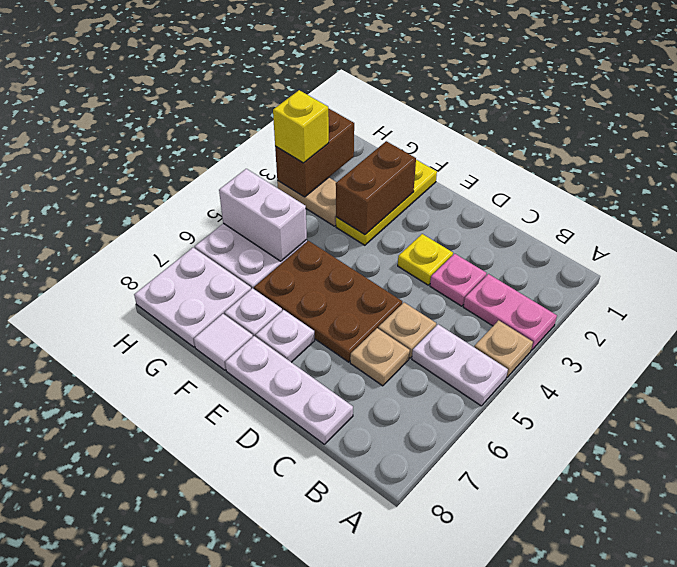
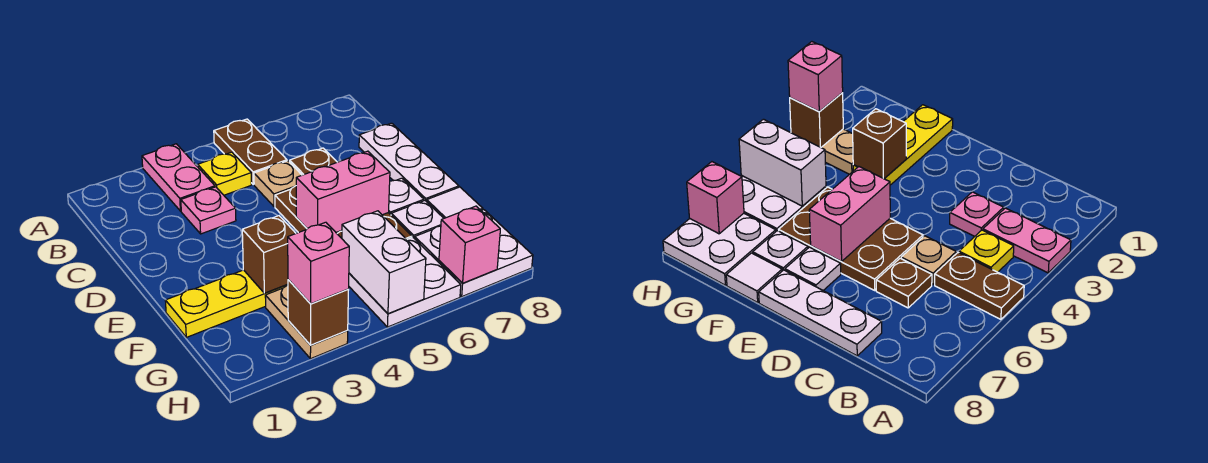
tan plate A4 level 1 -> none
white plate A5:B5 level 1 -> brown plate A5:B5 level 1
tan plate C6 level 1 -> brown plate C6 level 1
yellow plate D3 level 1 -> yellow plate B4 level 1
none -> pink brick E5:E6 level 2
brown brick F2:F3 level 2 -> brown brick F3 level 2
brown brick H2:H3 level 2 -> brown brick H3 level 2
yellow brick H3 level 3 -> pink brick H3 level 3
none -> pink brick H7 level 2

